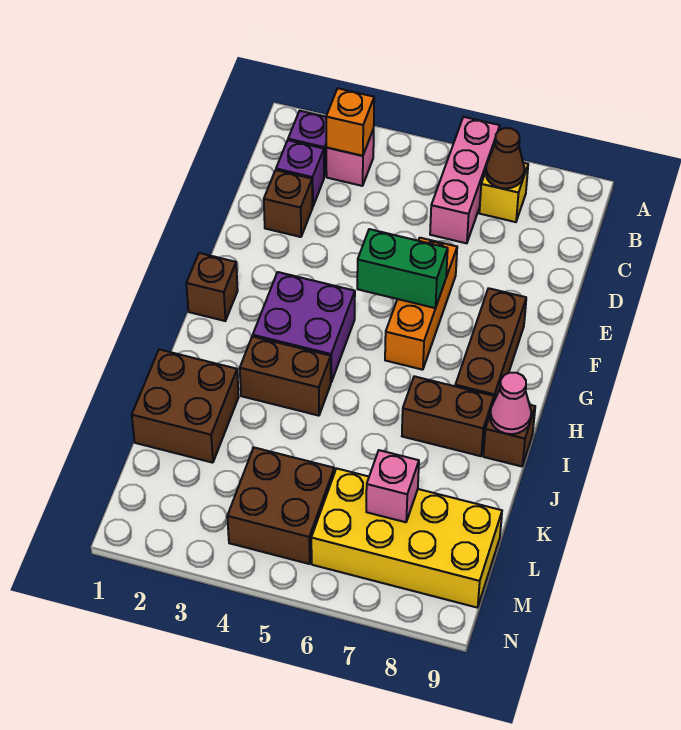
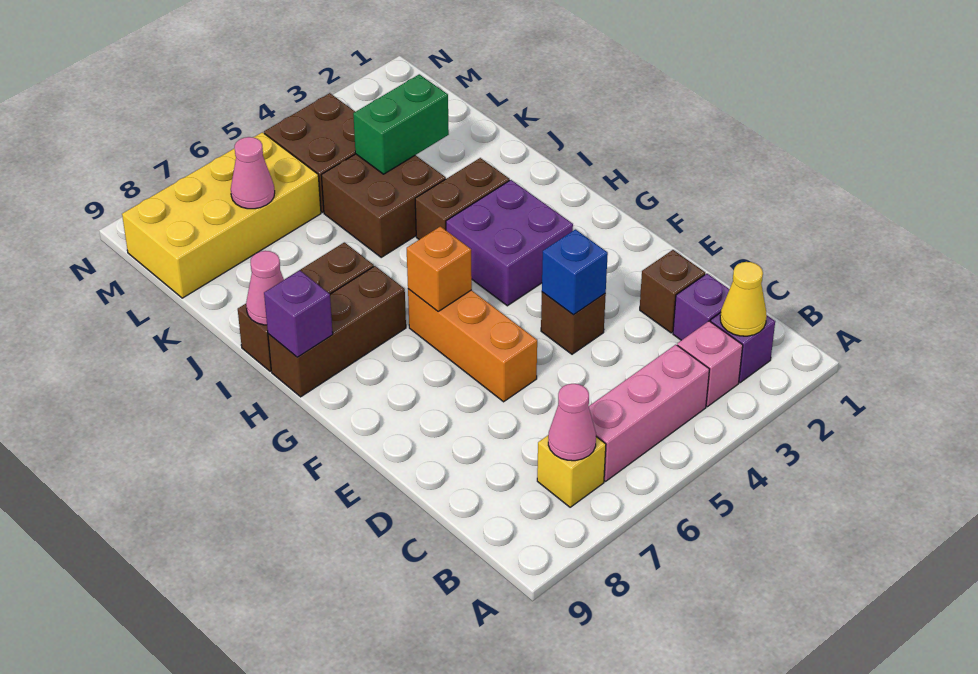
pink brick A6:C6 level 1 -> pink brick B4:B6 level 1
none -> yellow cone B2 level 2
orange brick B3 level 2 -> orange brick G6 level 2
brown cone B7 level 2 -> pink cone B7 level 2
none -> blue brick E4 level 2
green brick F5:F6 level 2 -> green brick K3:K4 level 2
brown brick F8:H8 level 1 -> brown brick H7:H9 level 1
brown brick G1 level 1 -> brown brick E4 level 1
none -> purple brick H9 level 2
brown brick J1:K2 level 1 -> brown brick J4:K5 level 1
pink brick L7 level 2 -> pink cone L7 level 2

